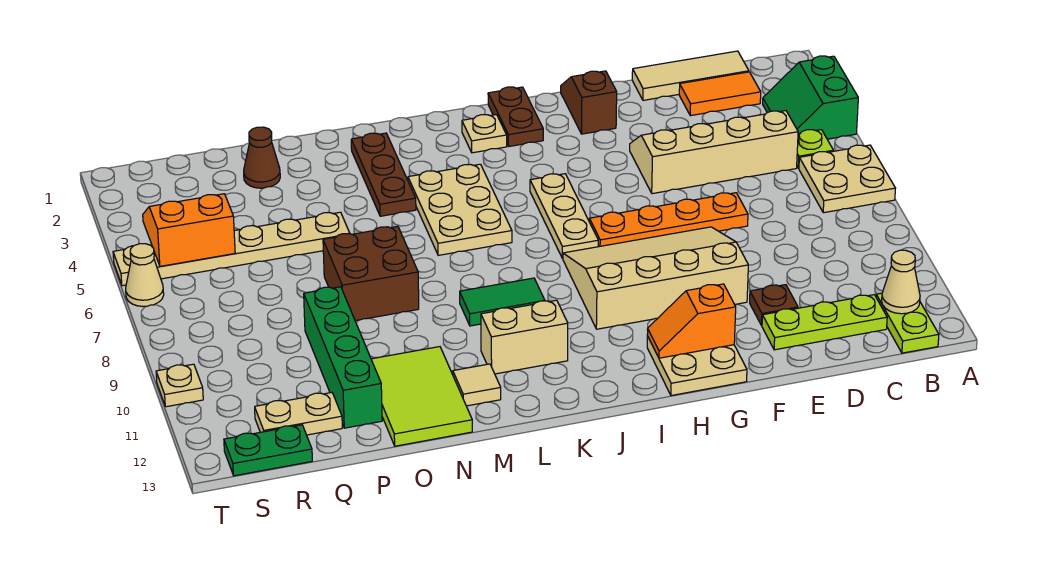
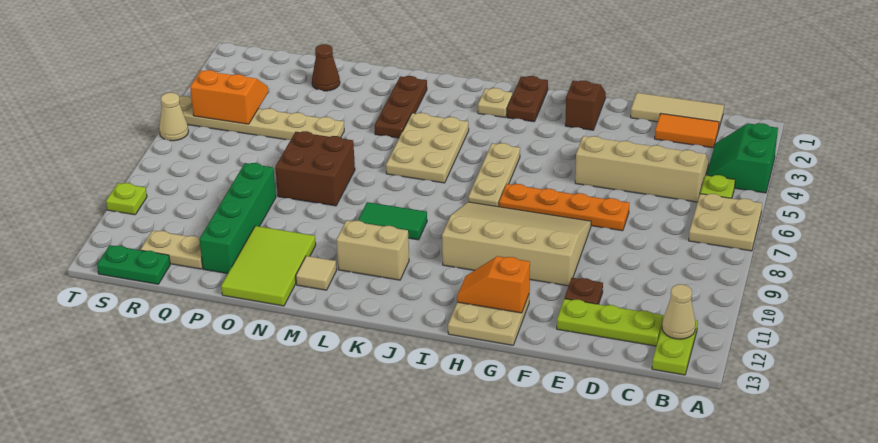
tan plate T10 level 1 -> lime plate T10 level 1

